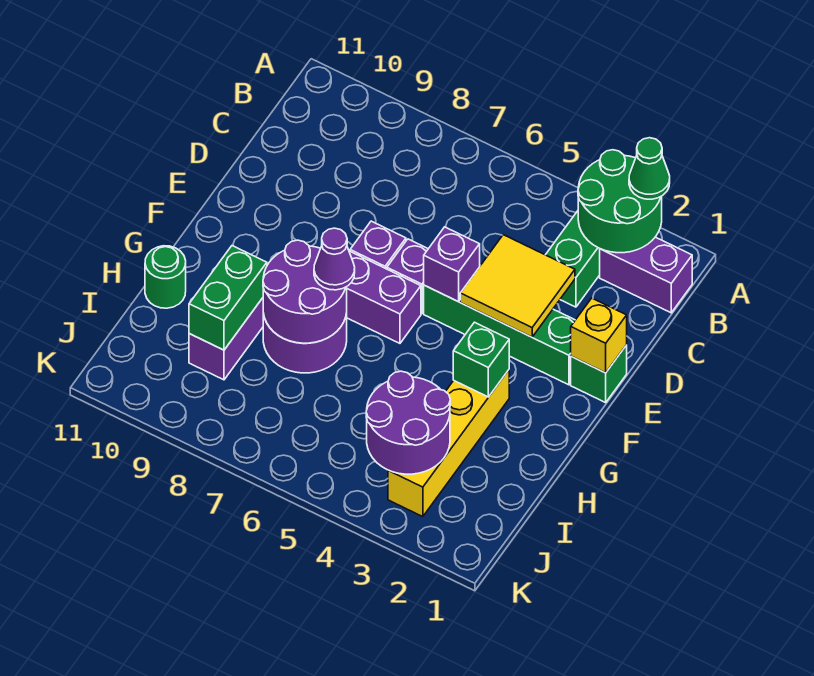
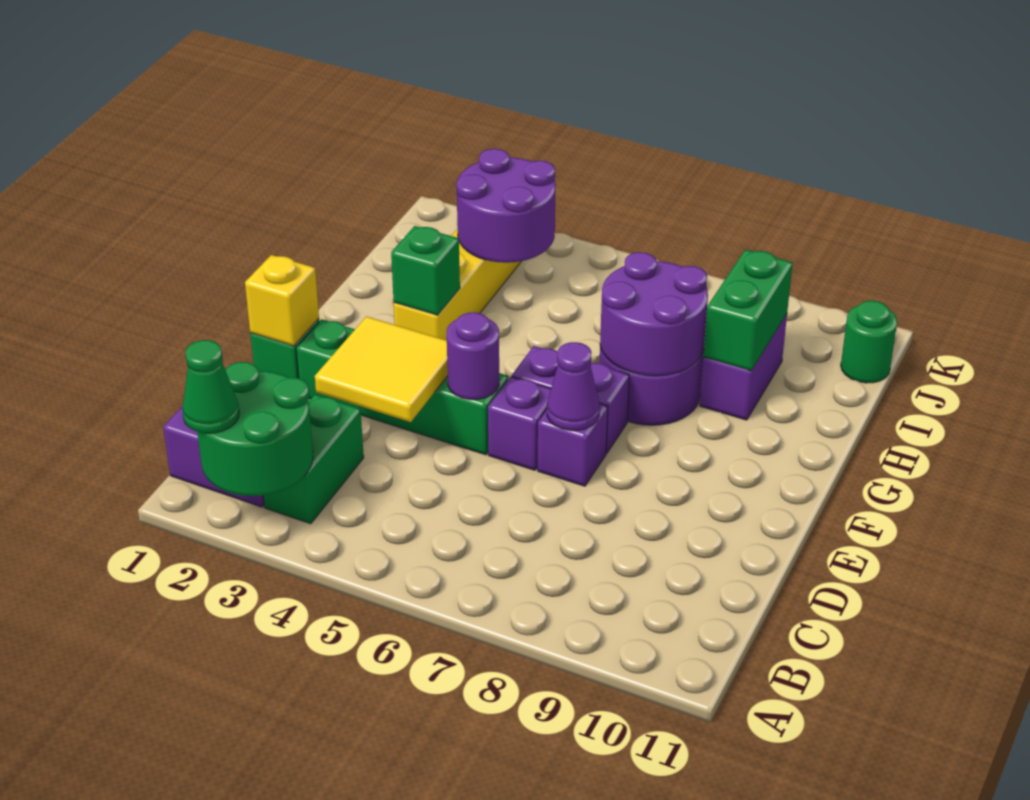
purple brick E5 level 2 -> purple round brick E5 level 2
purple cone G7 level 3 -> purple cone E7 level 2
green round brick H11 level 1 -> green round brick J11 level 1

